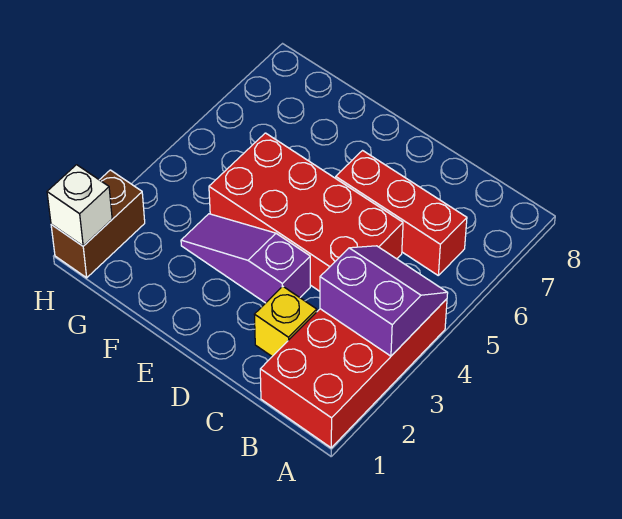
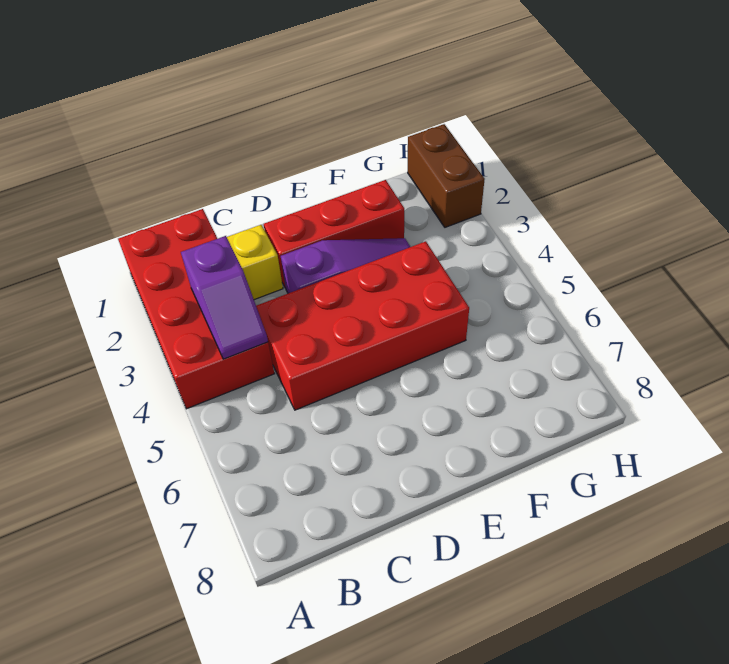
purple slope A3:B4 level 2 top 3 -> purple slope B3:B4 level 2 top 3
red brick B6:D6 level 1 -> red brick D2:F2 level 1
white brick H1 level 2 -> none

